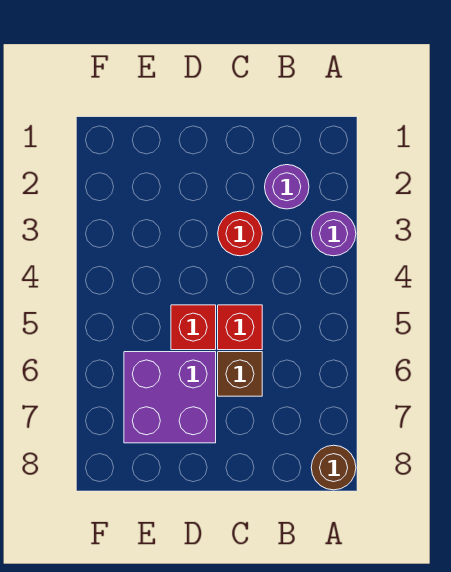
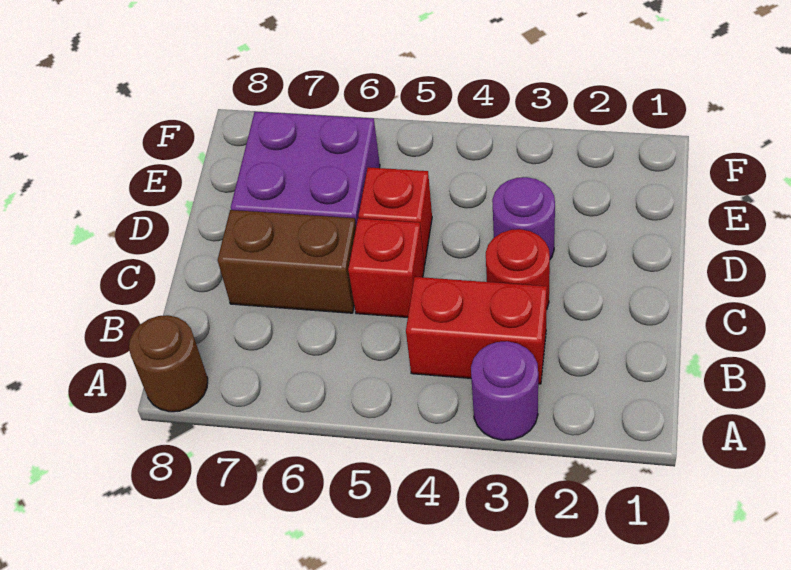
purple round brick B2 level 1 -> purple round brick D3 level 1
none -> red brick B3:B4 level 1
brown brick C6 level 1 -> brown brick C6:C7 level 1

